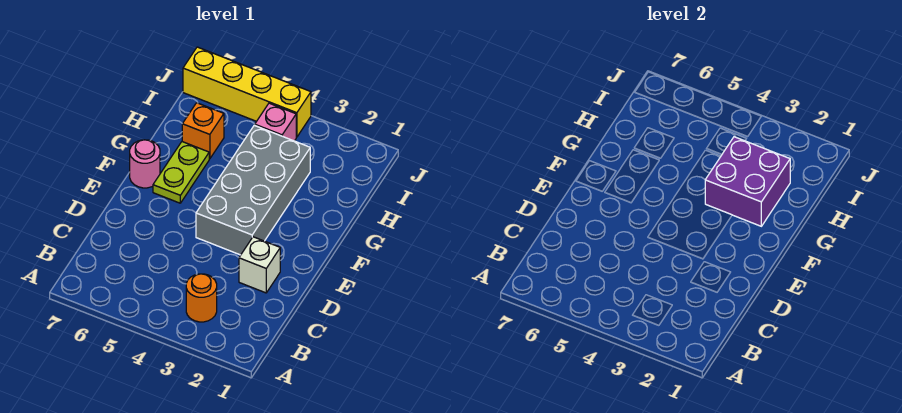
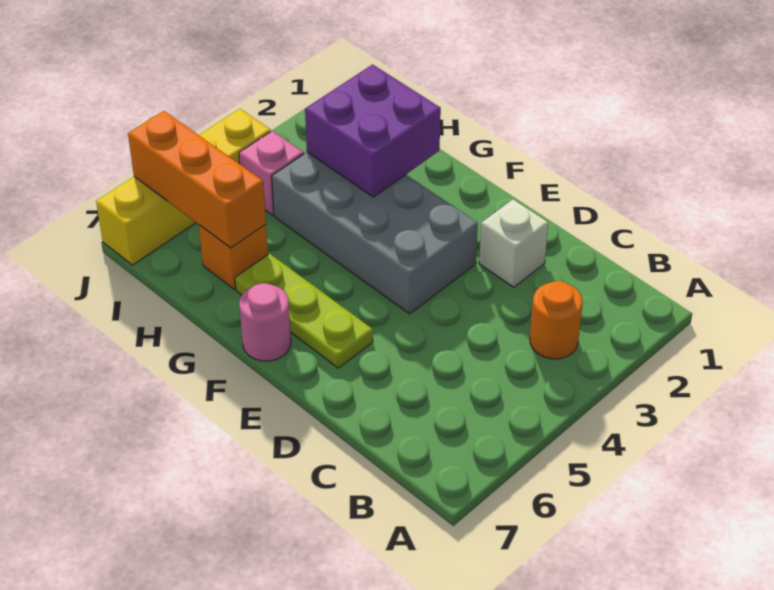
lime plate F6:G6 level 1 -> lime plate E6:G6 level 1
none -> orange brick H6:J6 level 2

